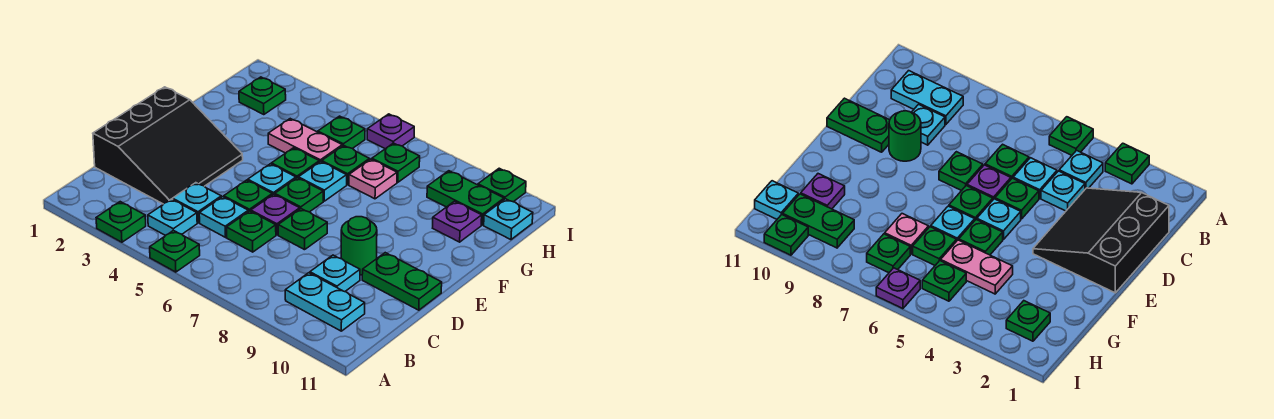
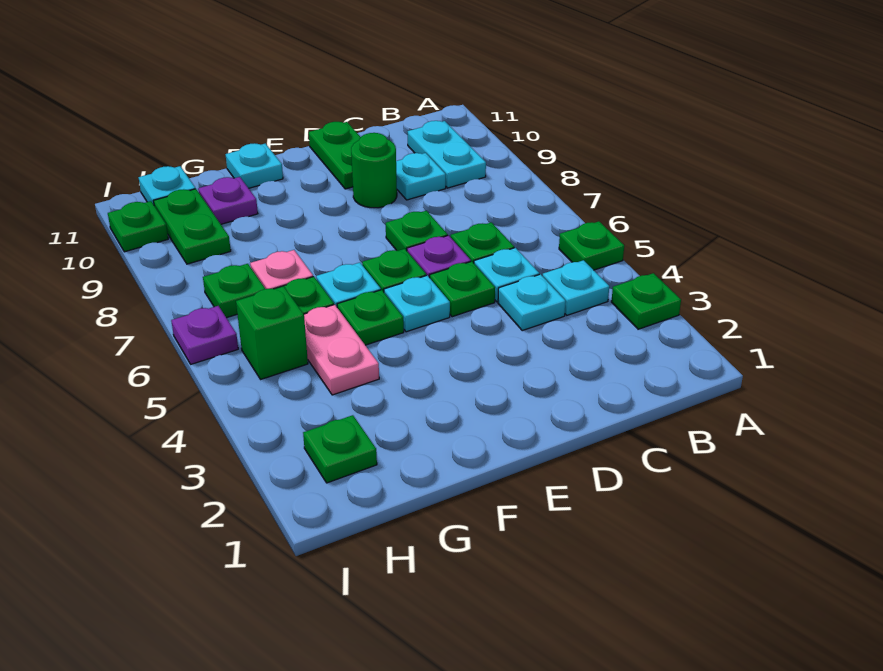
black slope C1:E3 level 1 top 1 -> none
none -> cyan plate F11 level 1
green plate H5 level 1 -> green brick H5 level 1

